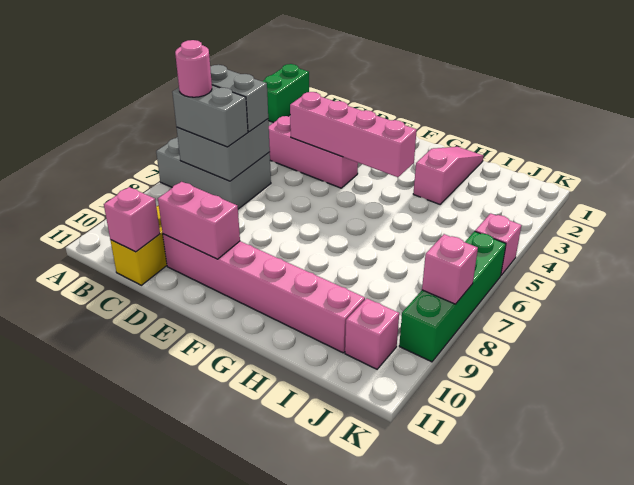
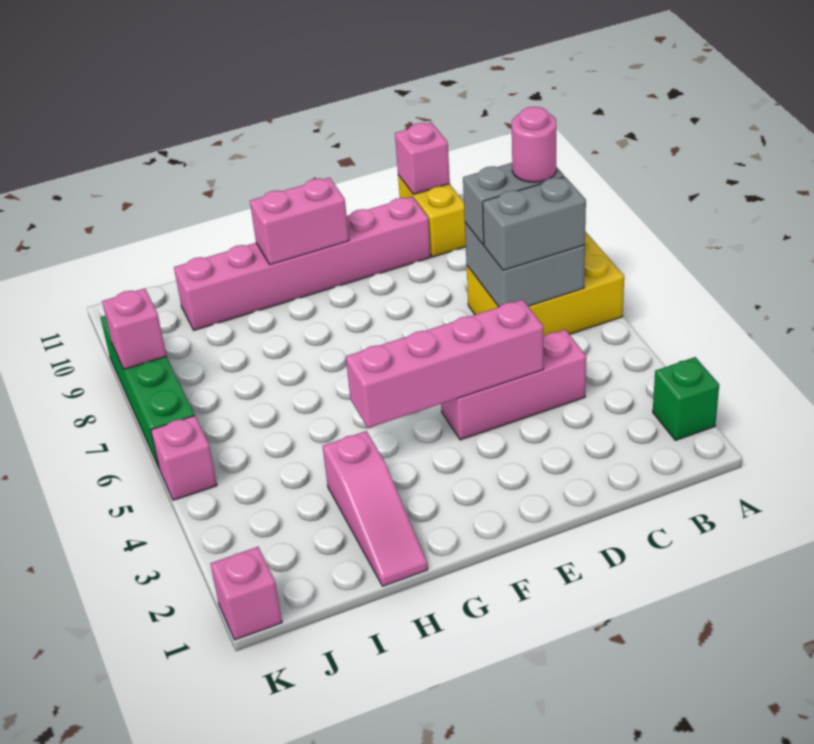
green brick A1:A2 level 1 -> green brick A2 level 1
grey brick A6:C7 level 1 -> yellow brick A6:C7 level 1
pink brick D10:E10 level 2 -> pink brick F10:G10 level 2
pink brick J10 level 1 -> pink brick K1 level 1

